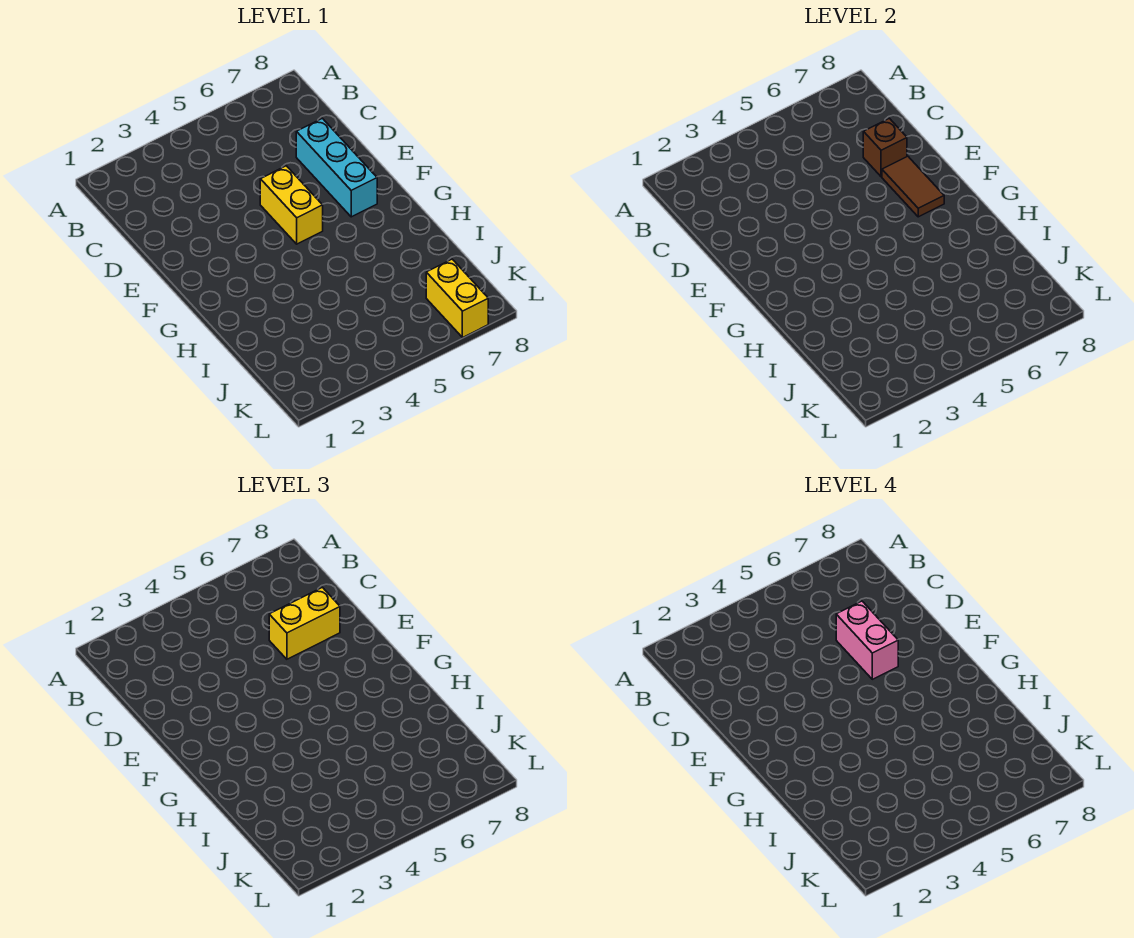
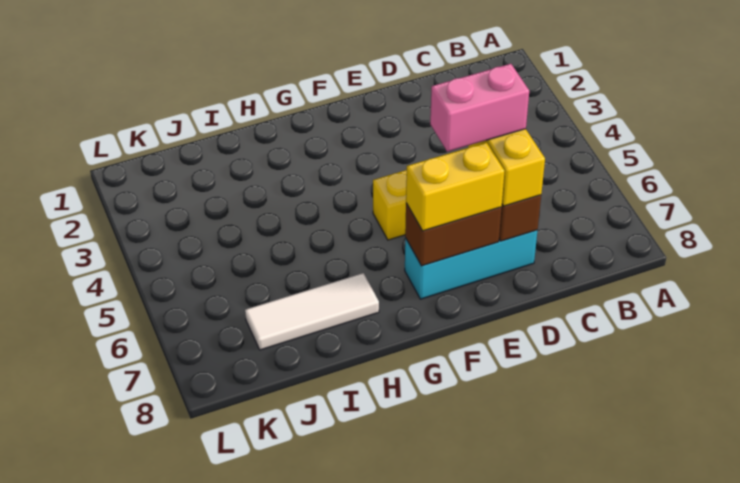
brown tile E7:F7 level 2 -> brown brick E7:F7 level 2
none -> white tile H7:J7 level 1
yellow brick K7:L7 level 1 -> yellow brick E7:F7 level 3

